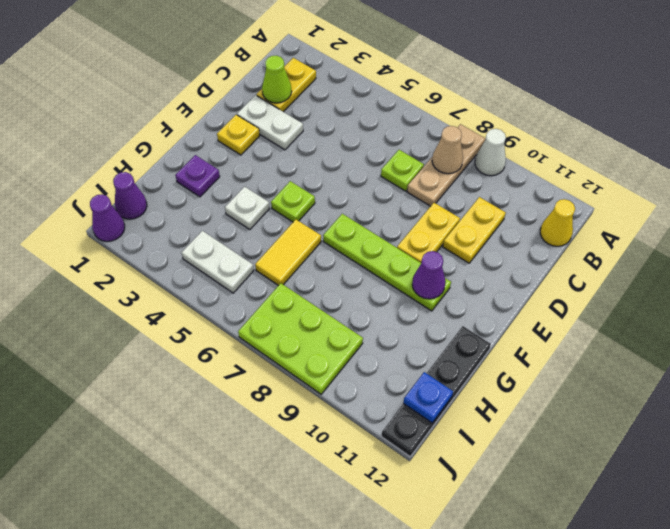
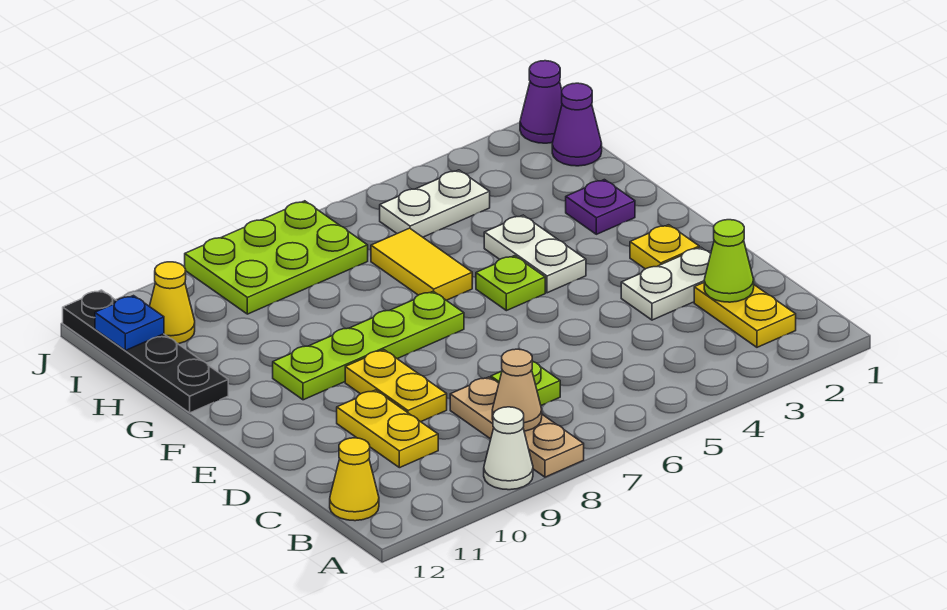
purple cone F10 level 2 -> none
white plate G4 level 1 -> white plate F4:G4 level 1
none -> yellow cone I11 level 1

